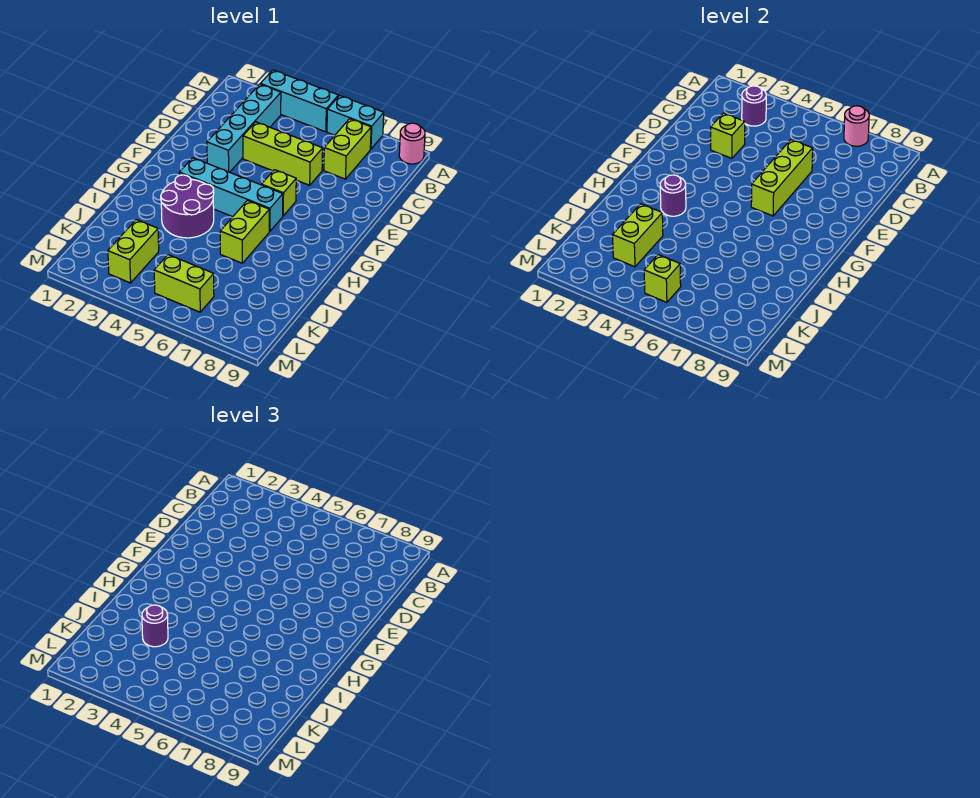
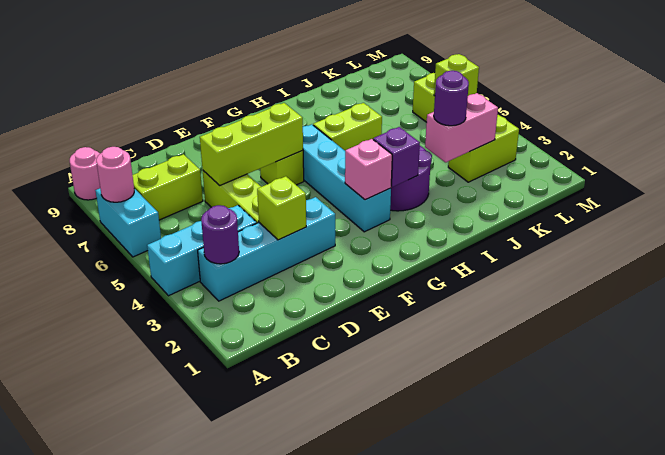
cyan brick A3:A5 level 1 -> cyan brick A4:C4 level 1
none -> pink brick G3 level 2
purple round brick H3 level 2 -> purple brick H3 level 2
lime brick J3:K3 level 2 -> pink brick J3:K3 level 2

